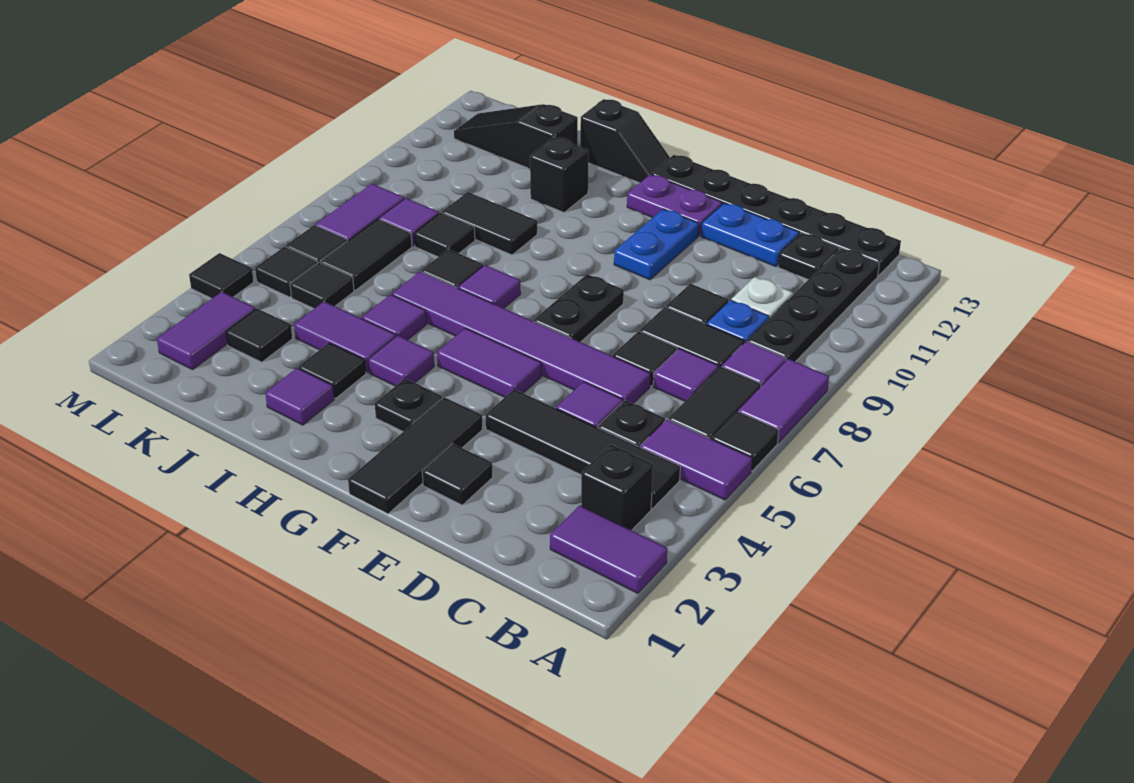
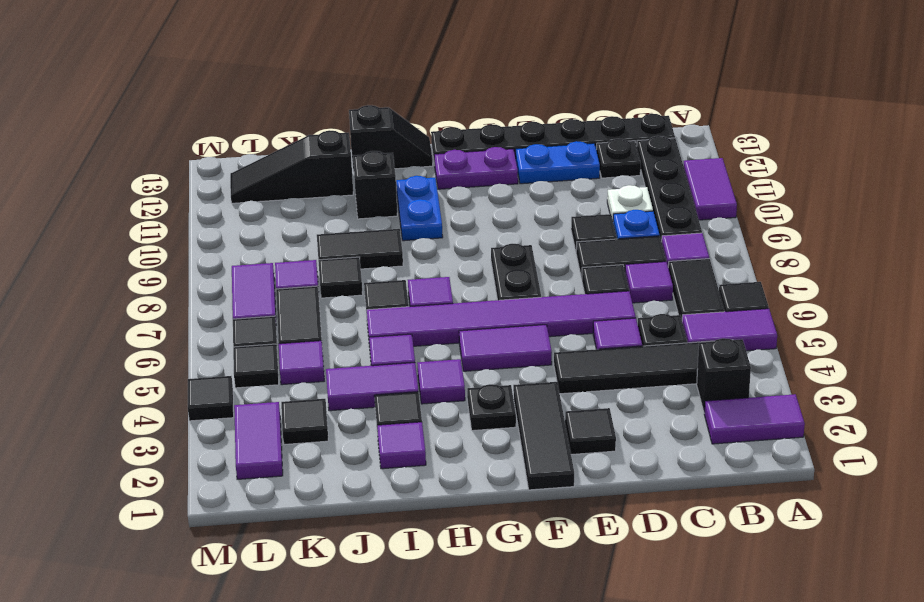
purple tile A7:A8 level 1 -> purple tile A10:A11 level 1
blue plate F10:F11 level 1 -> blue plate H10:H11 level 1
black tile K5 level 1 -> purple tile K5 level 1

